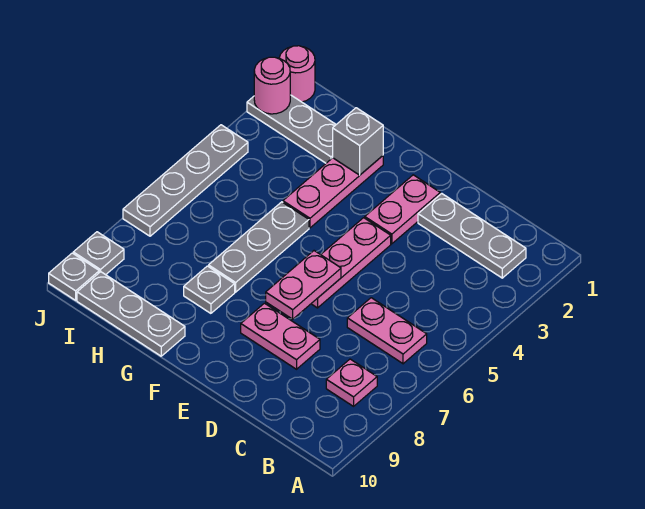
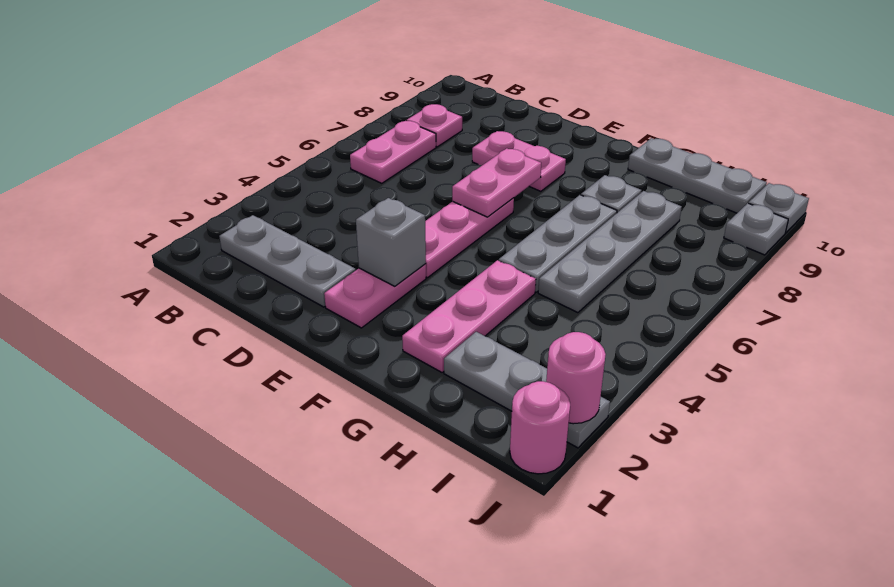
pink plate B6:C6 level 1 -> pink plate B6:B7 level 1
grey brick G2 level 2 -> grey brick E3 level 2
grey plate J4:J7 level 1 -> grey plate H5:H8 level 1

